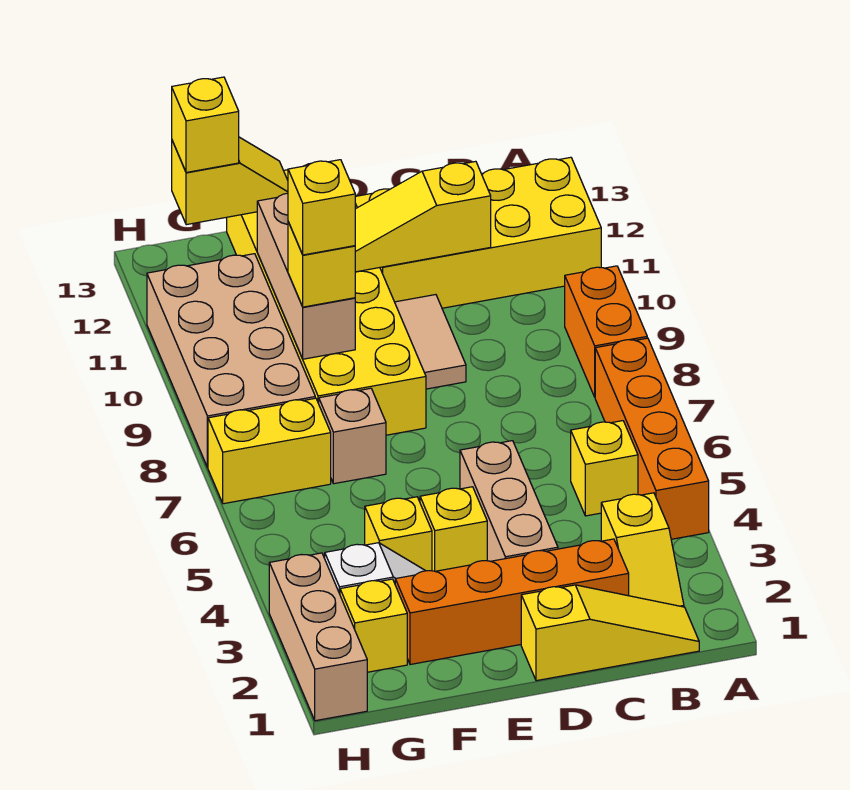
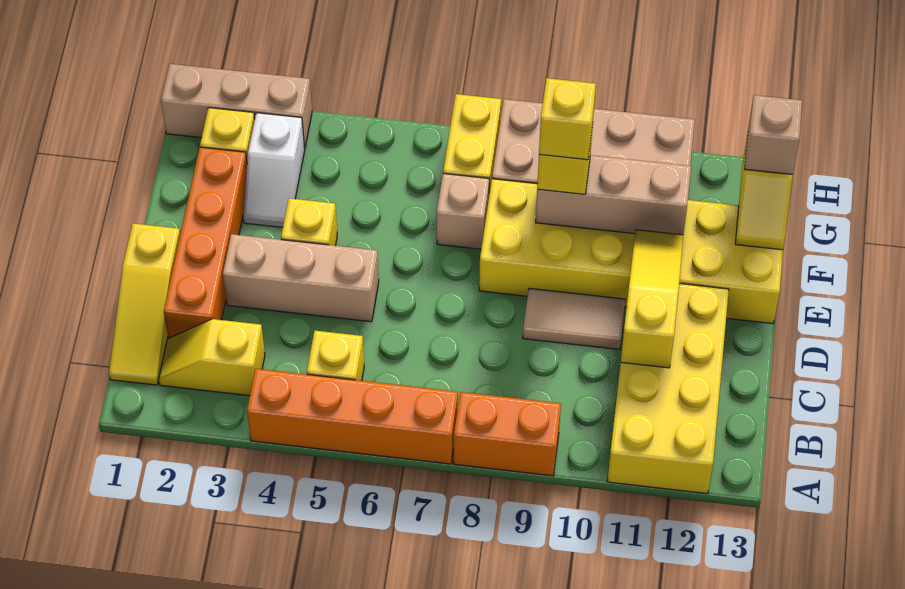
yellow brick F4 level 1 -> none
yellow brick G13 level 3 -> tan brick G13 level 3

